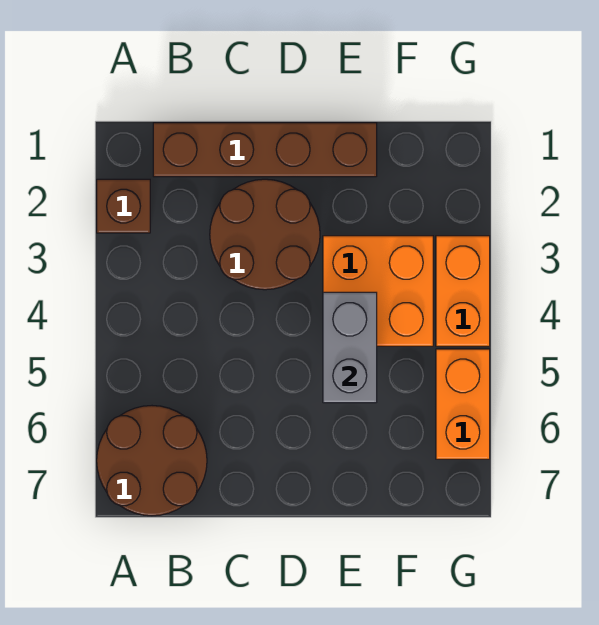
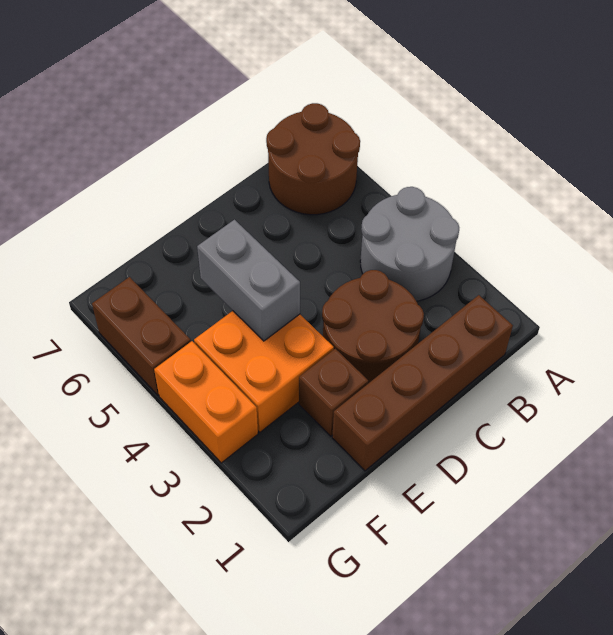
brown brick A2 level 1 -> brown brick E2 level 1
none -> grey round brick A3:B4 level 1
orange brick G5:G6 level 1 -> brown brick G5:G6 level 1

